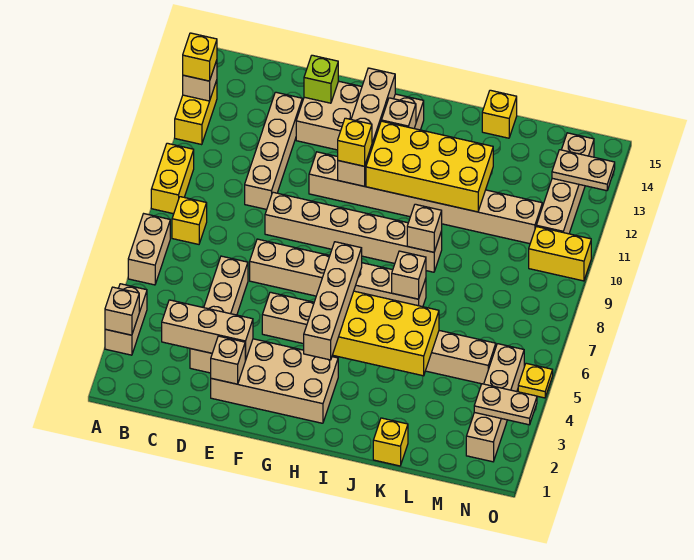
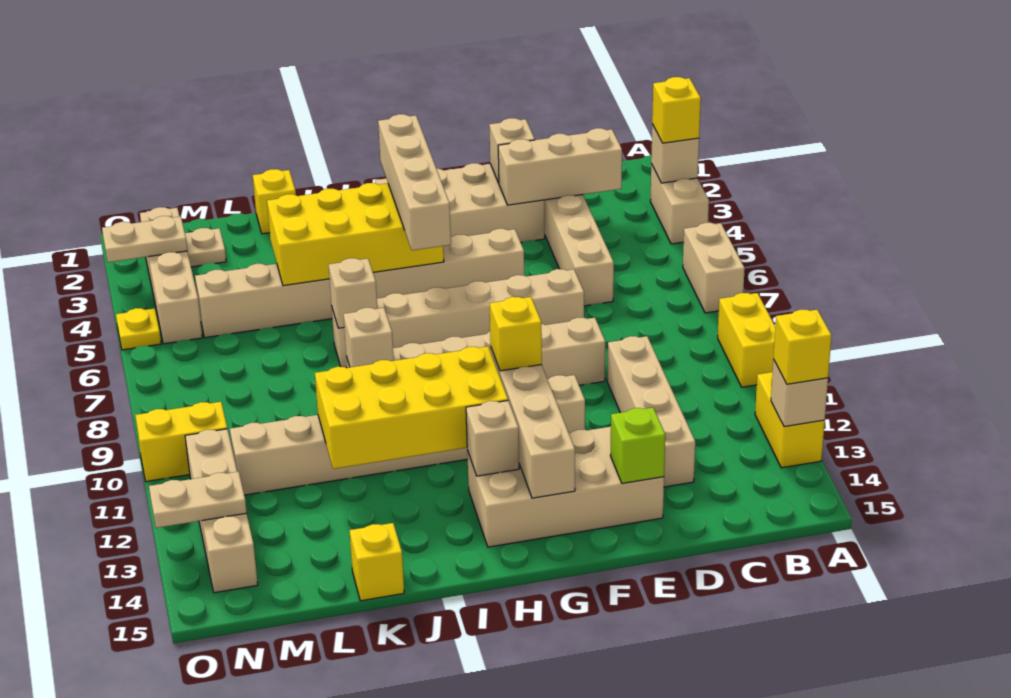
yellow brick B8 level 1 -> yellow brick A3 level 3
none -> tan plate M2 level 1

